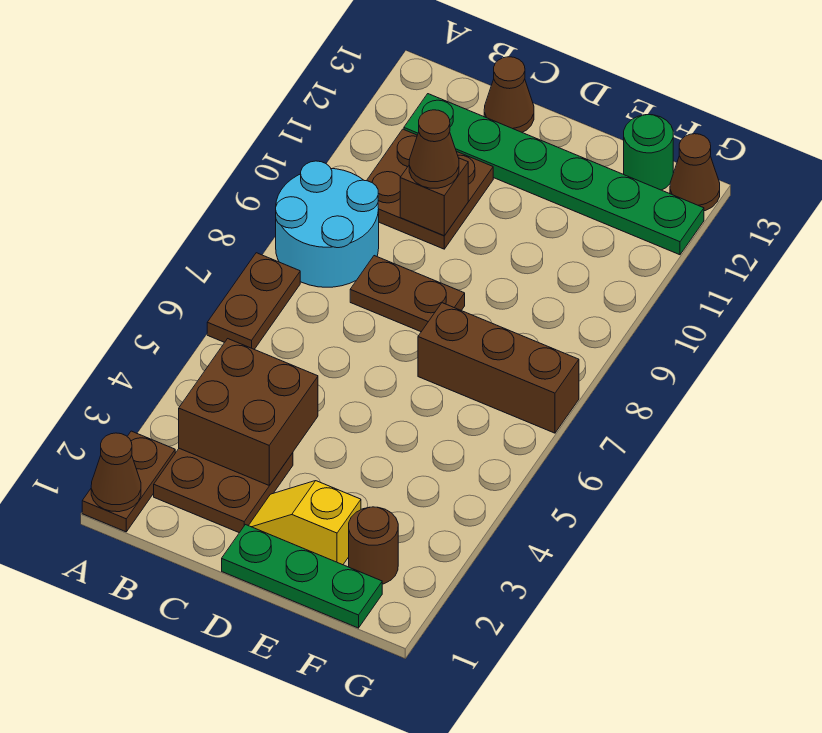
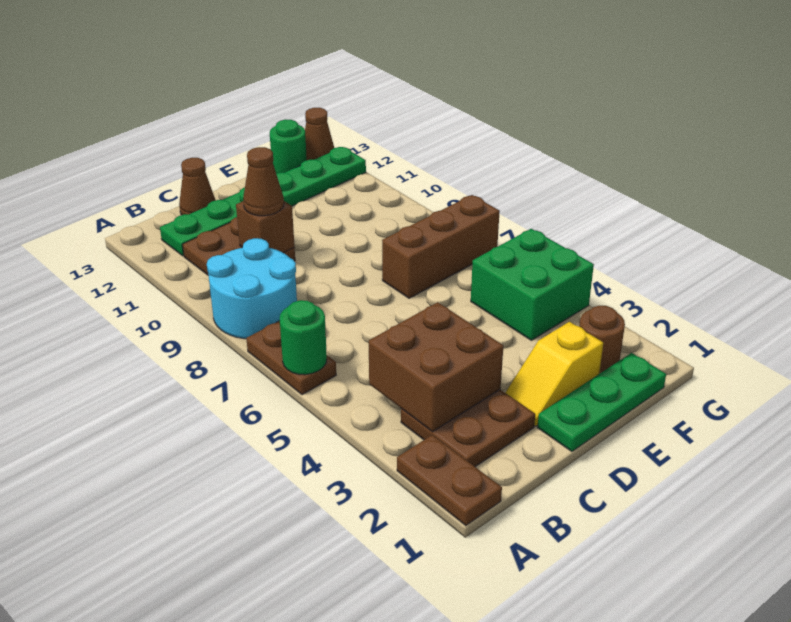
brown cone A1 level 2 -> none
none -> green round brick A6 level 2
brown plate C8:D8 level 1 -> none
none -> green brick F4:G5 level 1

